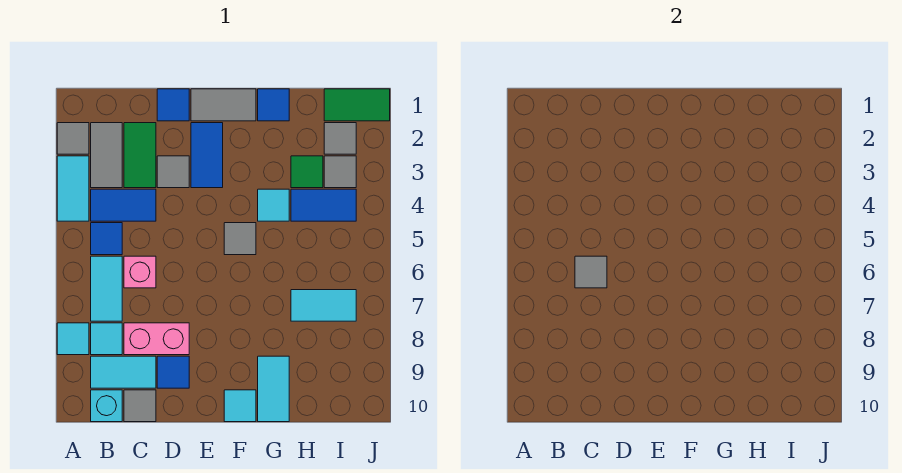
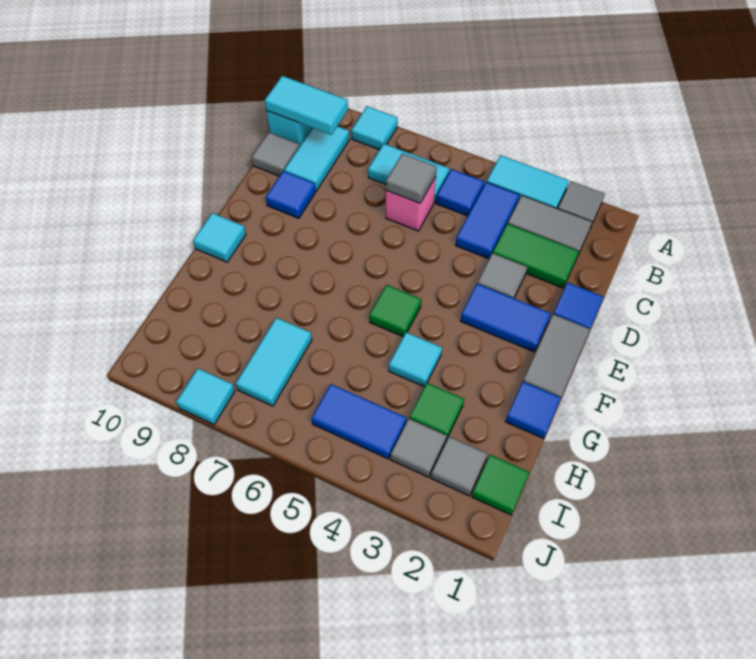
cyan tile B8 level 1 -> cyan tile J8 level 1
pink brick C8:D8 level 1 -> none
grey tile F5 level 1 -> green tile F5 level 1
cyan tile G9:G10 level 1 -> cyan tile B9:B10 level 2
blue tile H4:I4 level 1 -> blue tile I4:I5 level 1
green tile I1:J1 level 1 -> green tile I1 level 1

